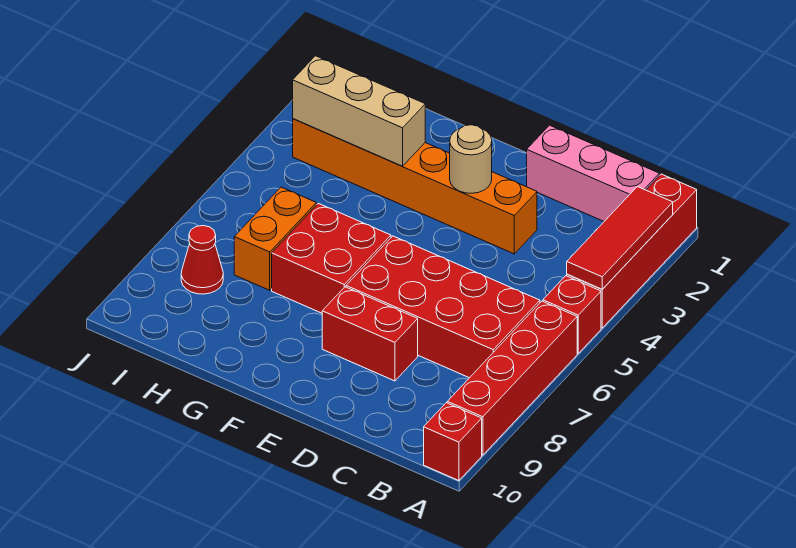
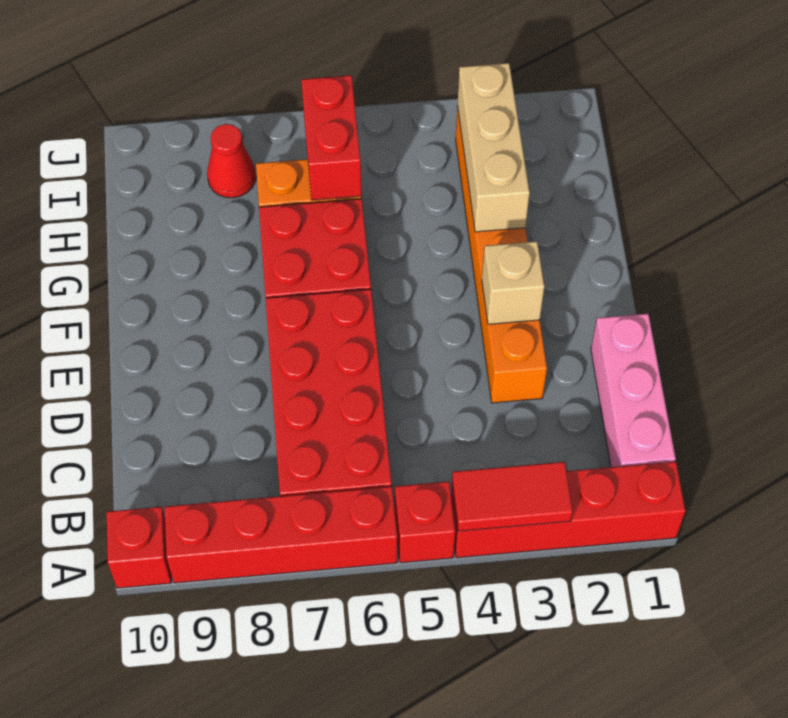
red tile A2:A4 level 2 -> red tile A3:A4 level 2
red brick D8:E8 level 1 -> red brick H6:I6 level 2
tan round brick E3 level 2 -> tan brick E3 level 2

